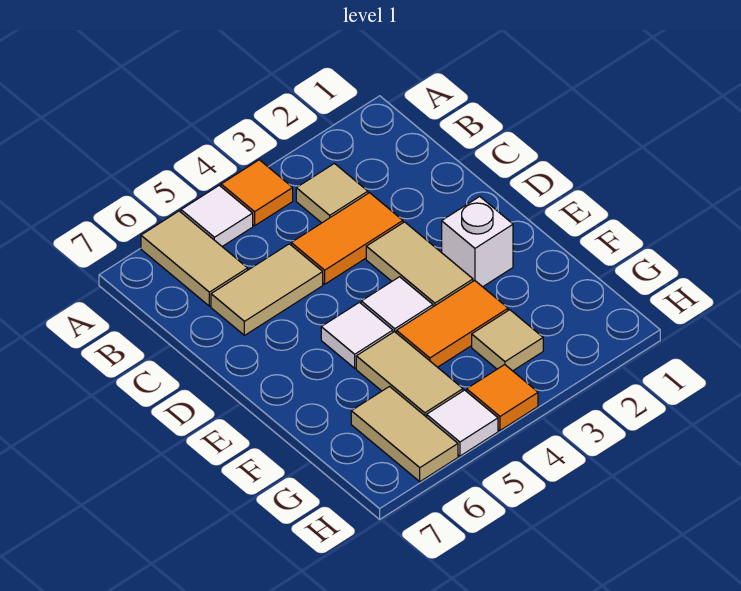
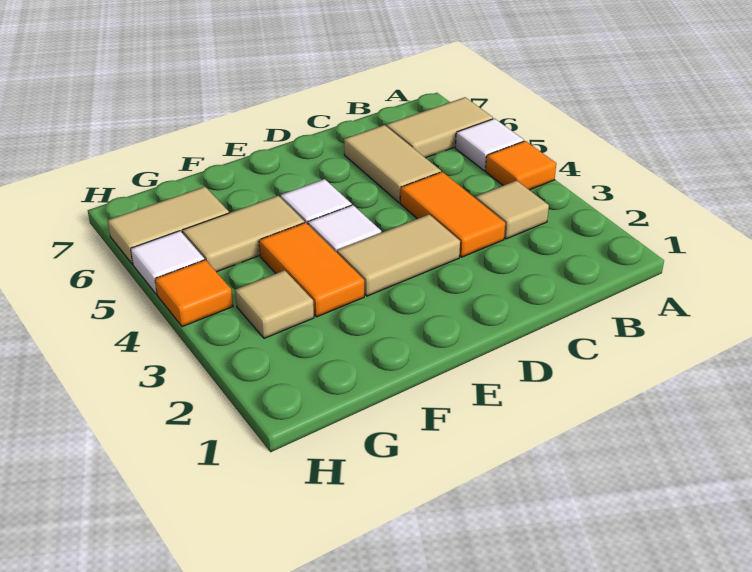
white brick E2 level 1 -> none

